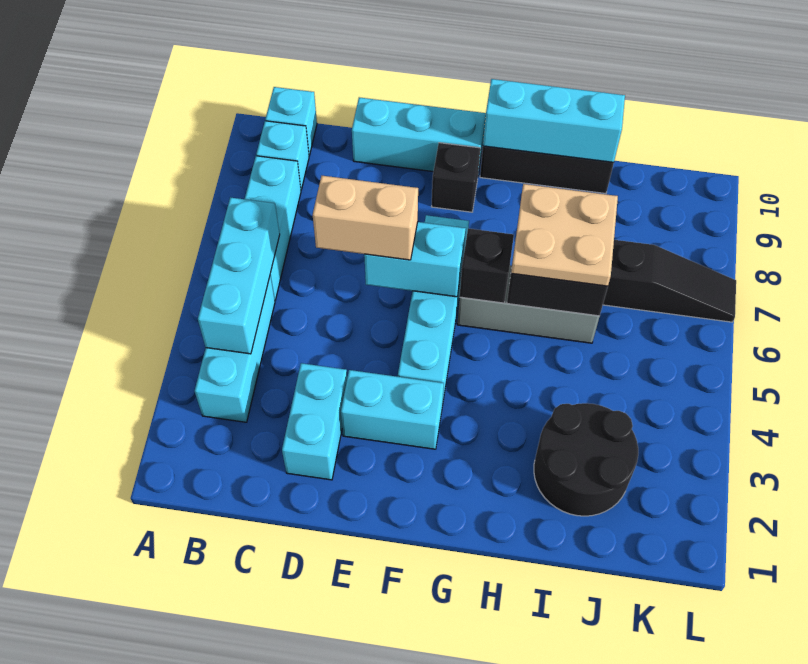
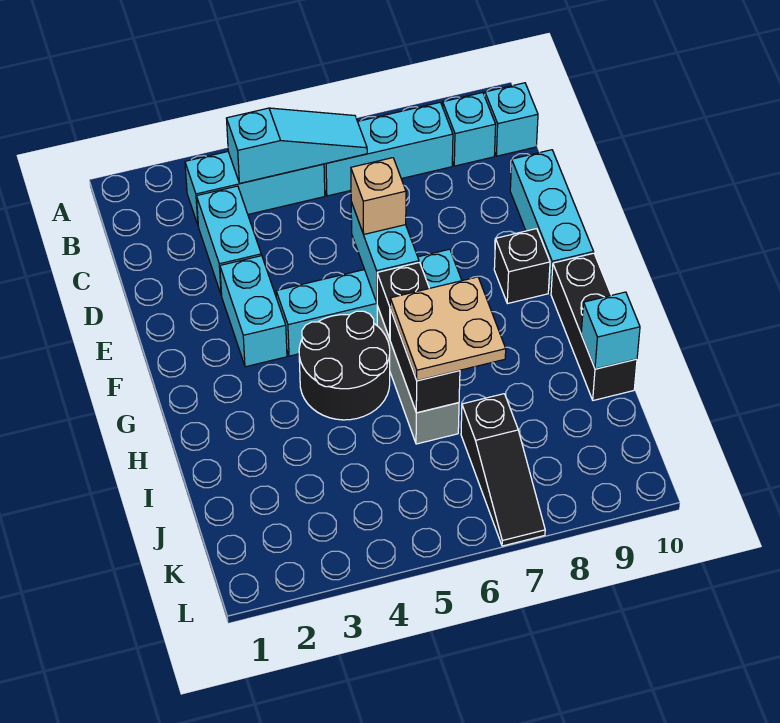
cyan brick B4:B6 level 2 -> cyan slope B4:B6 level 2 top 4
cyan brick D2:D3 level 1 -> cyan brick C3:D3 level 1
tan brick D6:E6 level 3 -> tan brick E6 level 3
cyan brick G10:I10 level 2 -> cyan brick I10 level 2
black round brick I2:J3 level 1 -> black round brick G4:H5 level 1

